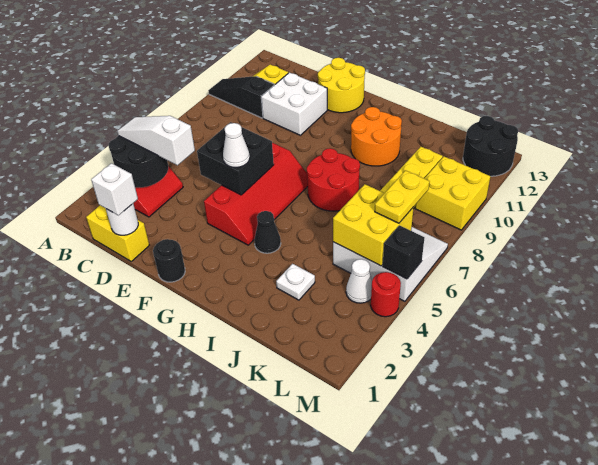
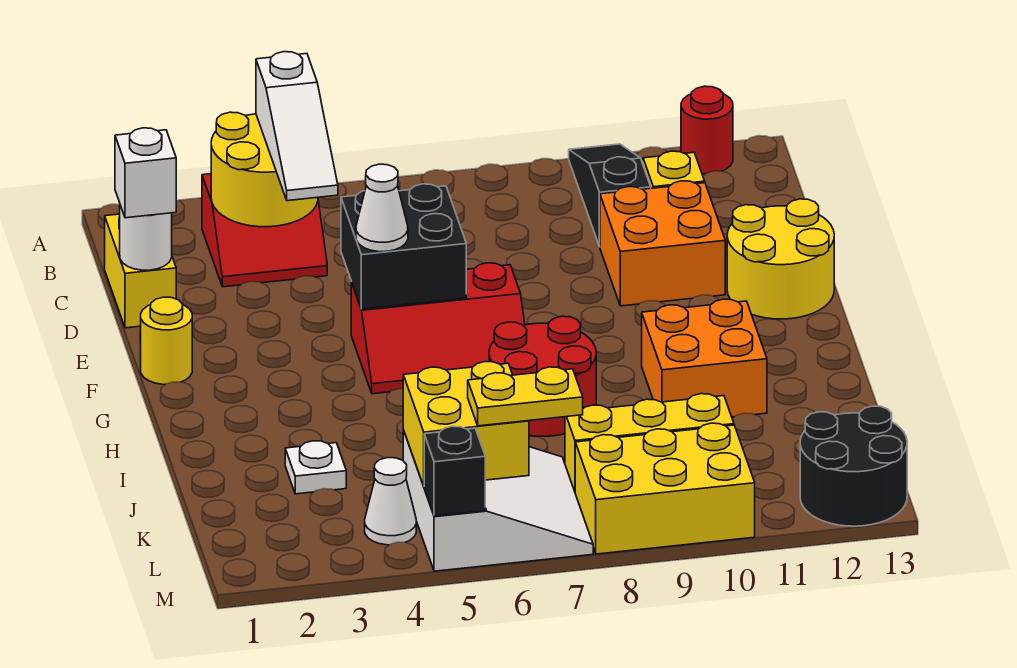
black round brick B3:C4 level 2 -> yellow round brick B3:C4 level 2
white slope B4:D4 level 3 top D -> white slope B4:D4 level 3 top B
white brick D10:E11 level 1 -> orange brick D10:E11 level 1
black round brick F1 level 1 -> yellow round brick F1 level 1
red slope F4:G7 level 1 top F -> red slope F5:G7 level 1 top F
black cone H4 level 1 -> none
orange round brick H10:I11 level 1 -> orange brick H10:I11 level 1
yellow brick L9:M10 level 1 -> yellow brick L8:M10 level 1
red round brick M4 level 1 -> red round brick A12 level 1

